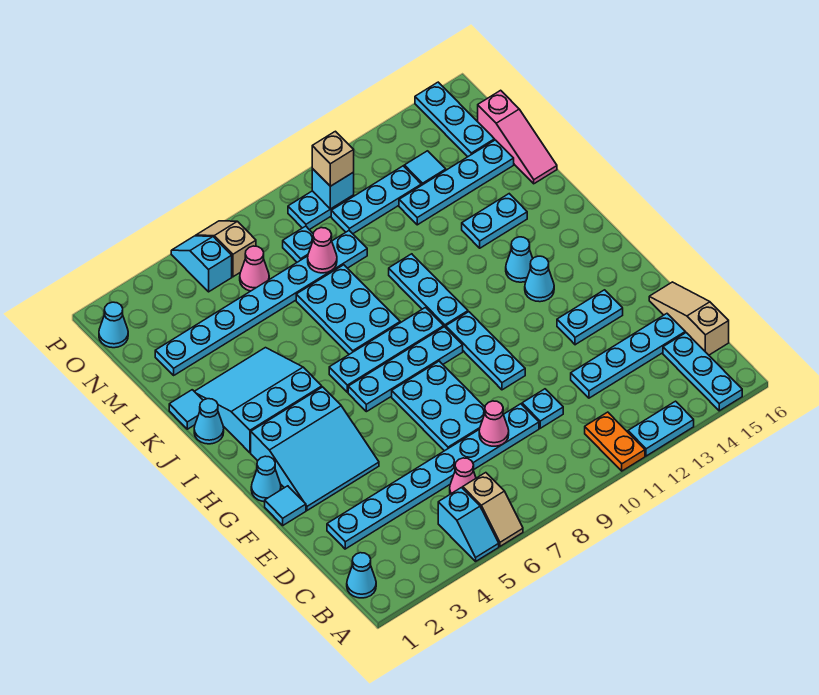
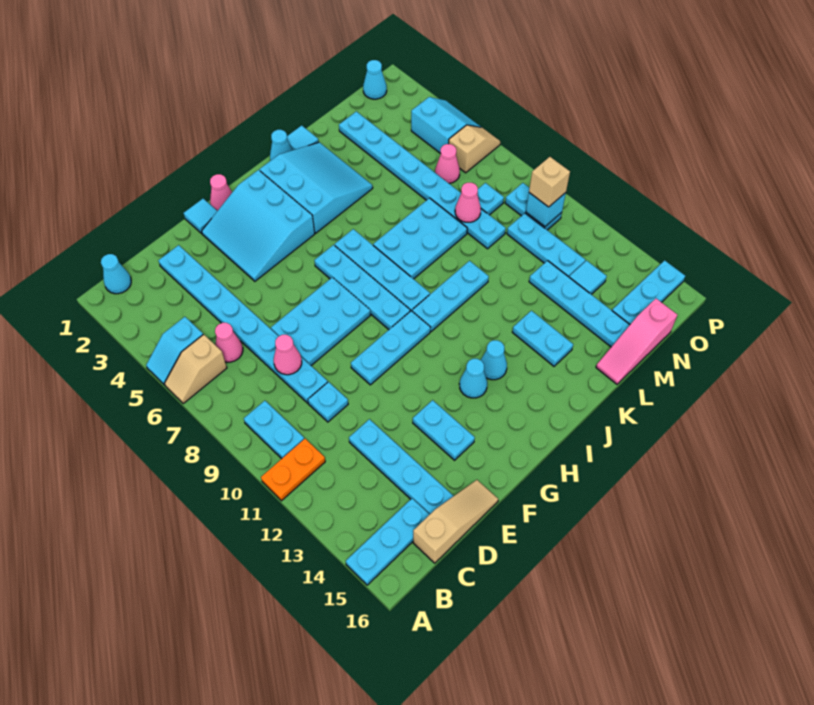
cyan plate A12:A13 level 1 -> cyan plate B9:B10 level 1
cyan cone G1 level 1 -> pink cone G1 level 1
cyan slope O5:P5 level 1 top O -> cyan slope O4:P5 level 1 top O

